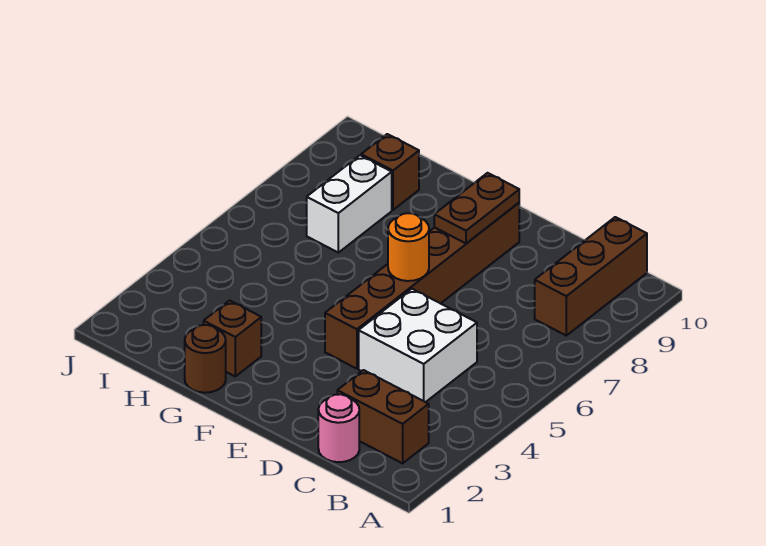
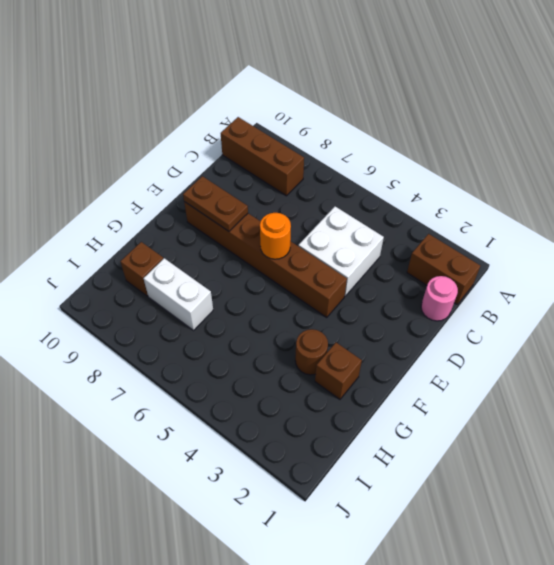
brown brick B2:C2 level 1 -> brown brick B1:B2 level 1
brown round brick G1 level 1 -> brown round brick G3 level 1

